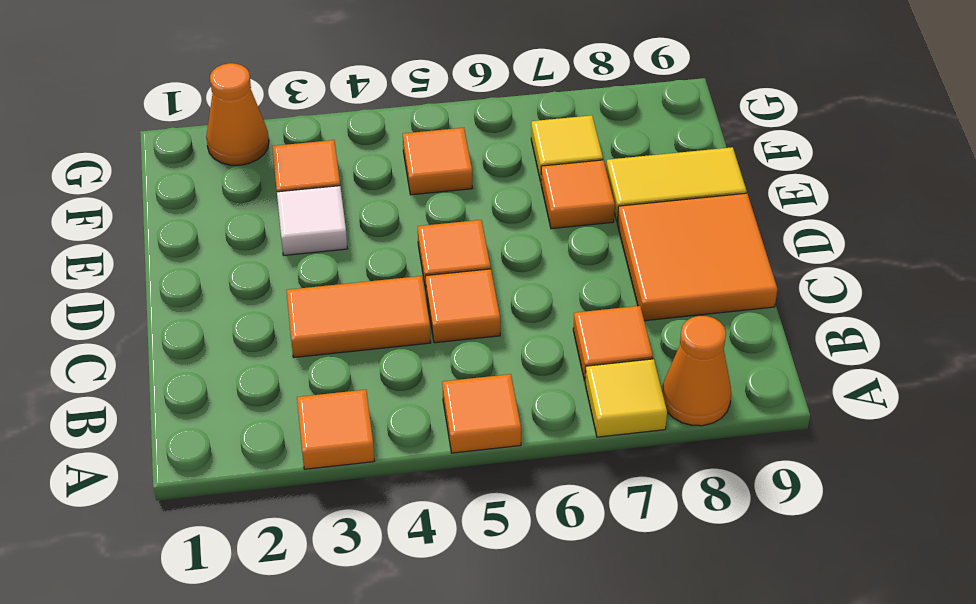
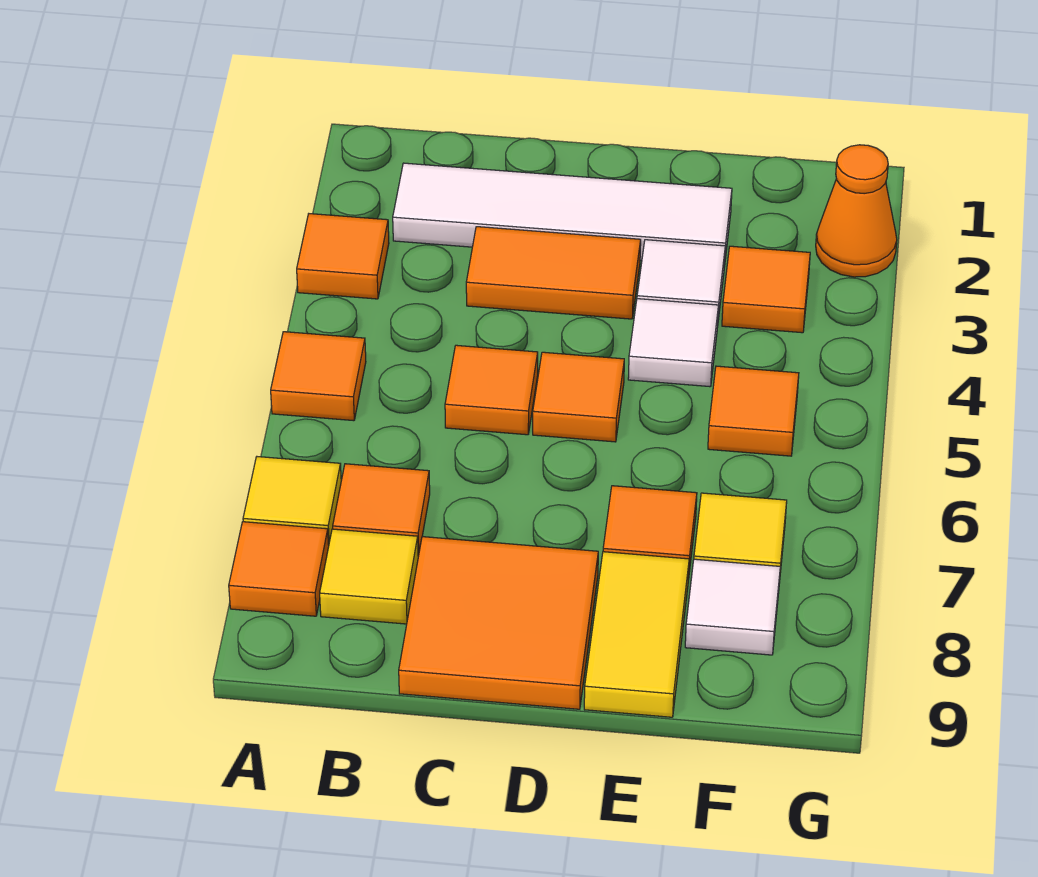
orange cone A8 level 1 -> orange tile A8 level 1
none -> white tile B2:E2 level 1
none -> yellow tile B8 level 1
orange tile C3:C4 level 1 -> orange tile C3:D3 level 1
none -> white tile E4 level 1
none -> white tile F8 level 1

